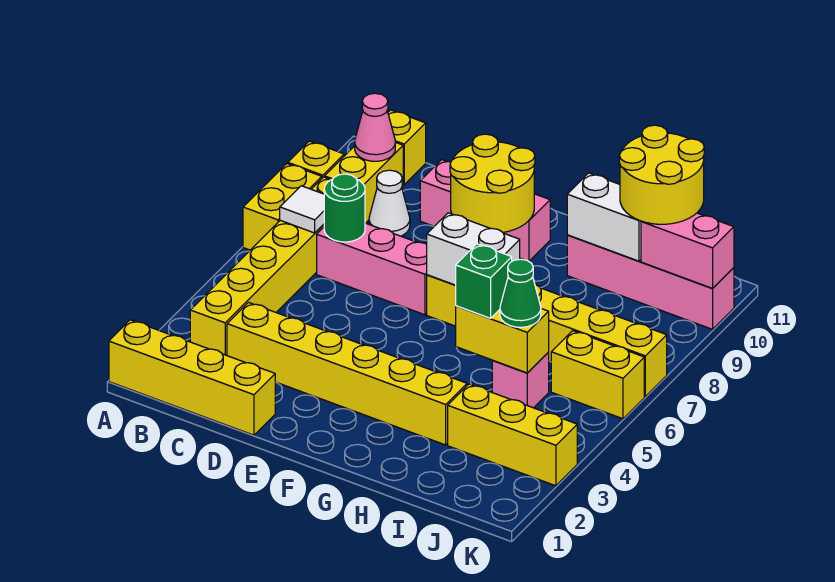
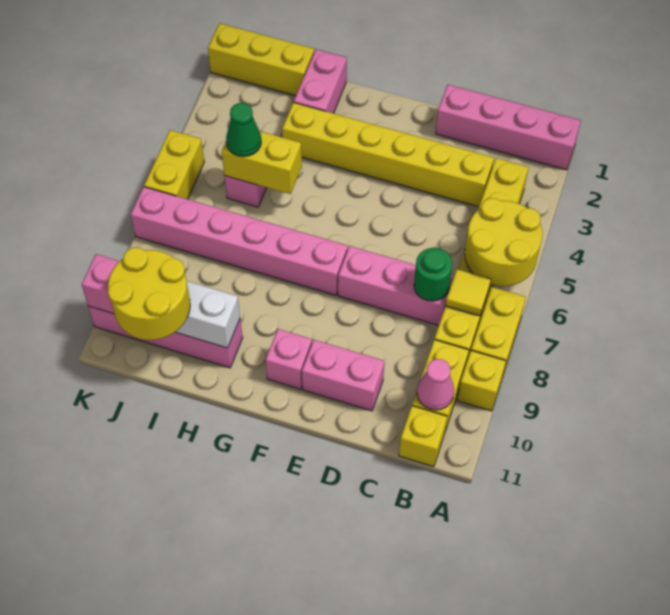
yellow brick A1:D1 level 1 -> pink brick A1:D1 level 1
white tile B7 level 2 -> yellow tile B7 level 2
white cone C9 level 1 -> none
yellow round brick E9:F10 level 2 -> yellow round brick A5:B6 level 2
yellow brick F7:K7 level 1 -> pink brick F7:K7 level 1
white brick F7:G7 level 2 -> none
none -> pink brick H1:H2 level 1
green brick H5 level 3 -> none
yellow brick I3:K3 level 1 -> yellow brick I1:K1 level 1
yellow brick J6:K6 level 1 -> yellow brick K5:K6 level 1

